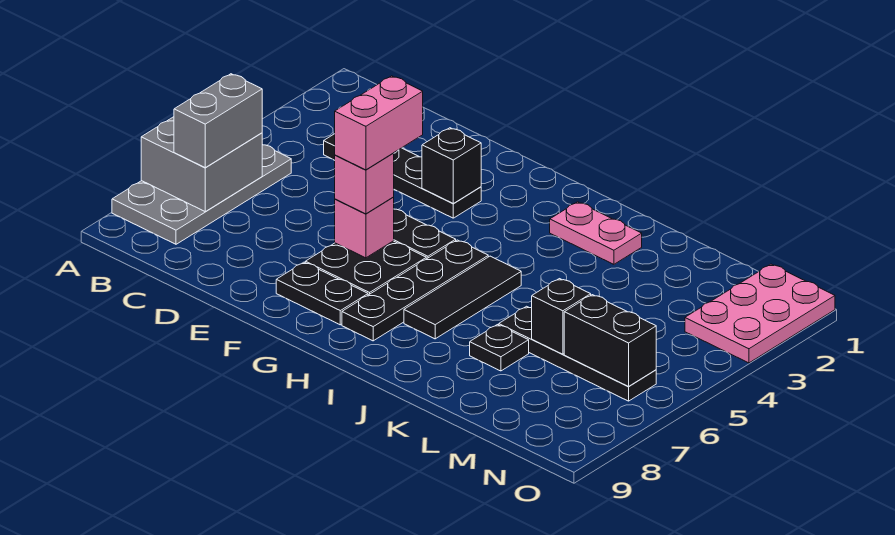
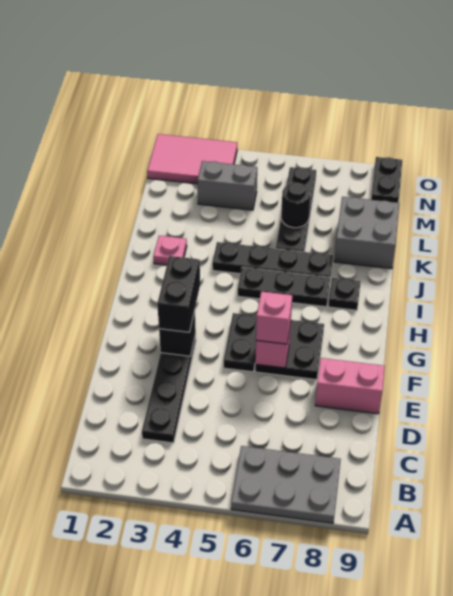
grey plate A5:B8 level 1 -> grey plate A6:B8 level 1
grey brick A6:B7 level 2 -> grey brick K8:L9 level 1
grey brick B6:B7 level 3 -> grey brick M3:M4 level 1
pink brick F5:F6 level 4 -> pink brick E8:E9 level 1
black plate F8:G8 level 1 -> black plate N9:O9 level 1
black plate H5:H8 level 1 -> black plate J4:J7 level 1
pink plate I2:J2 level 1 -> pink plate J2 level 1
black tile I5:I7 level 1 -> black plate I5:I7 level 1
black plate K7 level 1 -> black plate I8 level 1
black brick L6 level 2 -> black round brick L6 level 2
black brick M6:N6 level 2 -> black brick F3:G3 level 3
pink plate N1:O3 level 1 -> pink tile N1:O3 level 1

